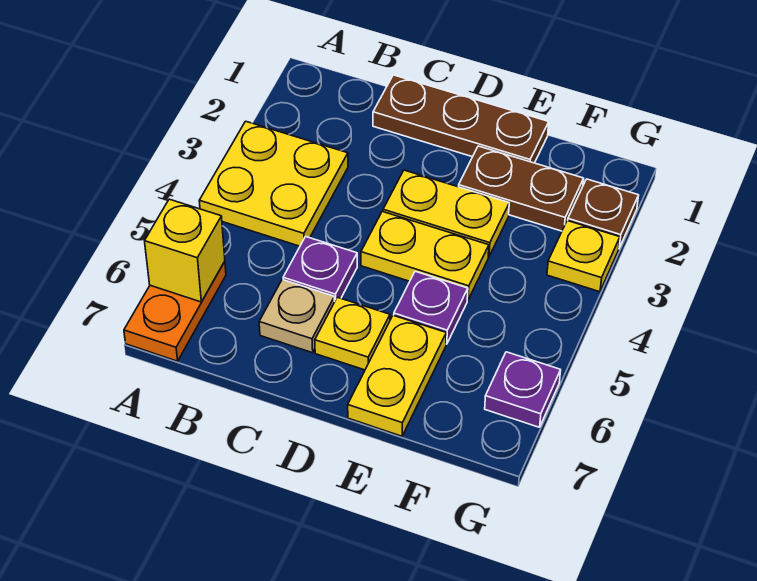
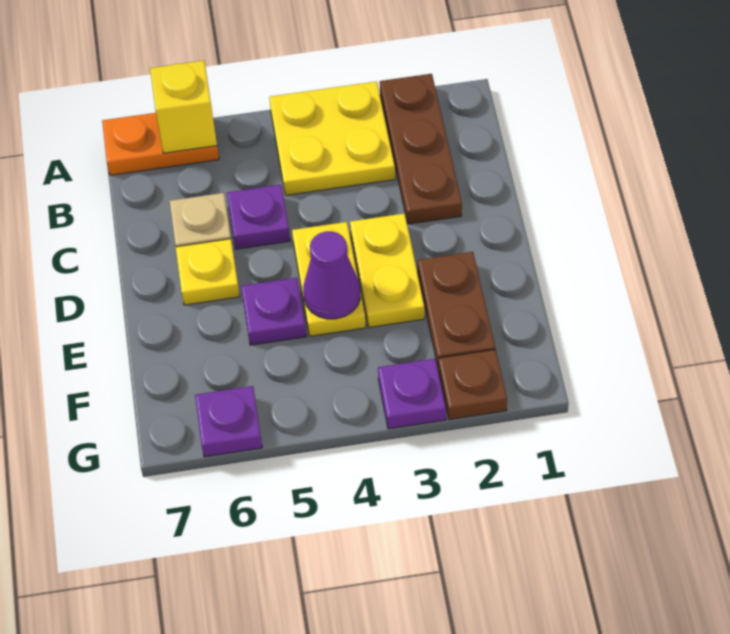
brown plate C1:E1 level 1 -> brown plate A2:C2 level 1
none -> purple cone E4 level 2
yellow plate E6:E7 level 1 -> none
yellow plate G3 level 1 -> purple plate G3 level 1

